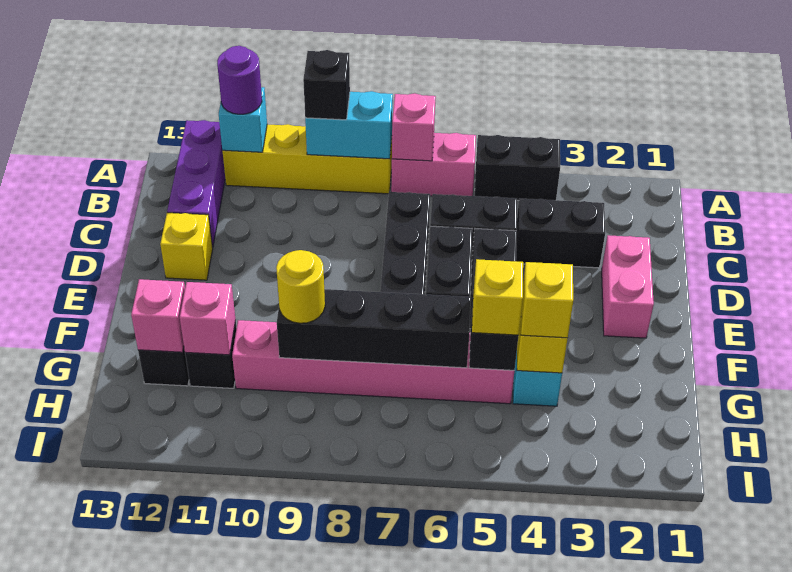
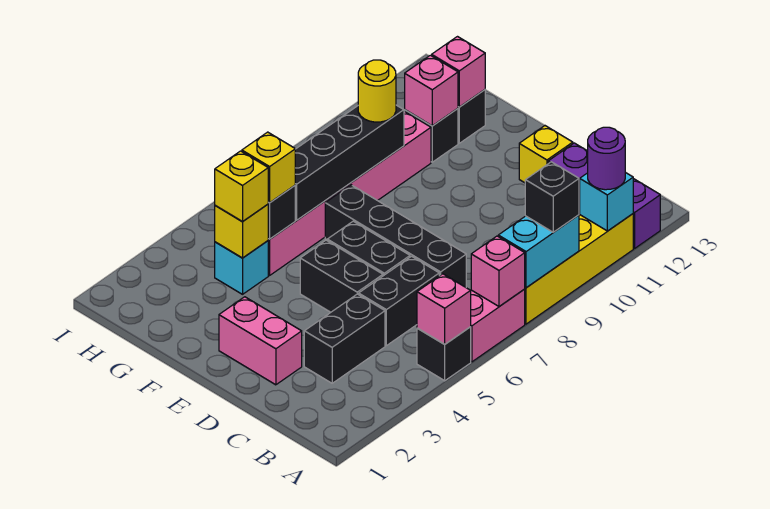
black brick A4:A5 level 1 -> black brick A5 level 1
none -> pink brick A5 level 2

